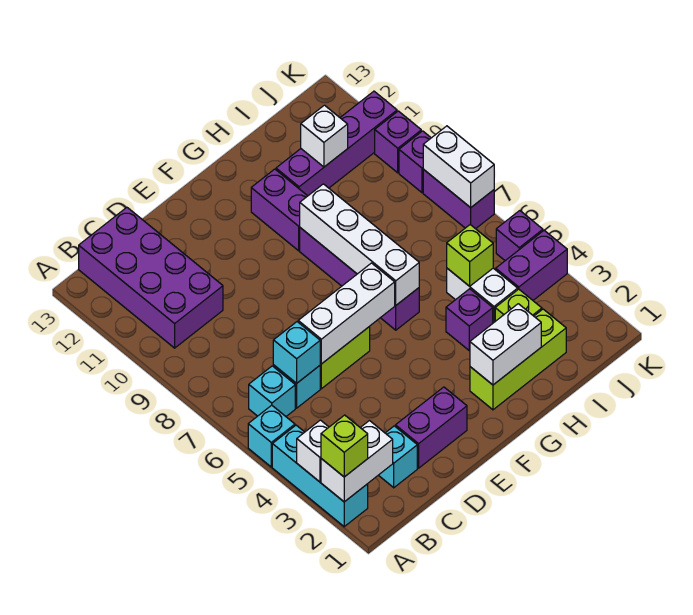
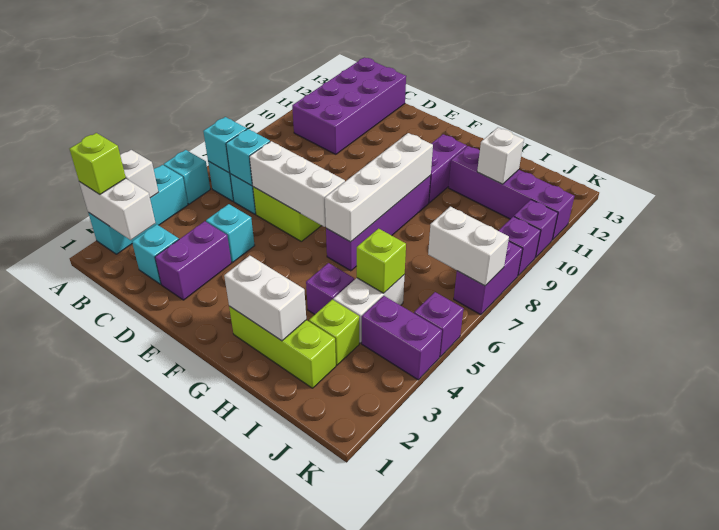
none -> cyan brick B6 level 2
purple brick D2:E2 level 1 -> purple brick D2:D3 level 1
none -> cyan brick D4 level 1
white brick K7:K8 level 2 -> white brick J7:K7 level 2

